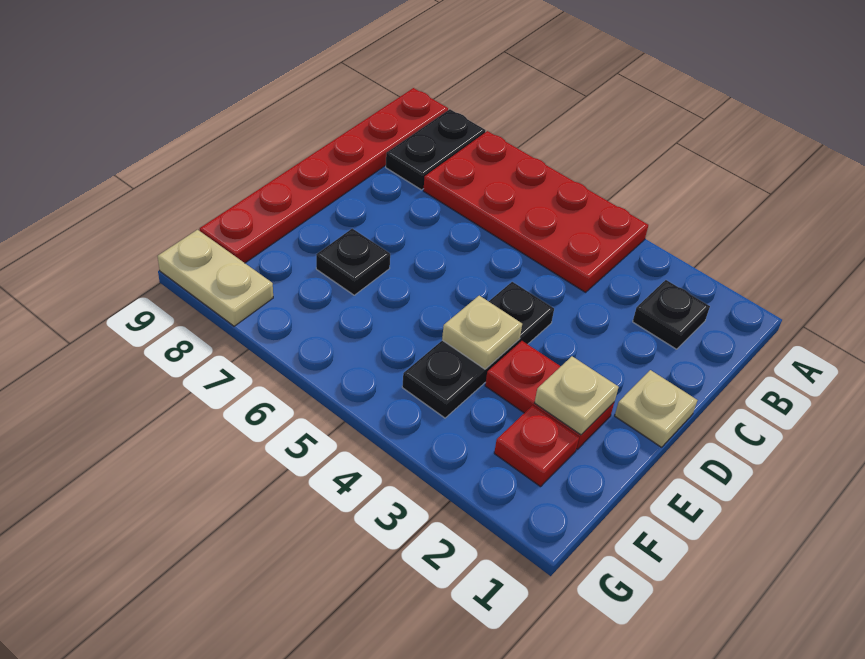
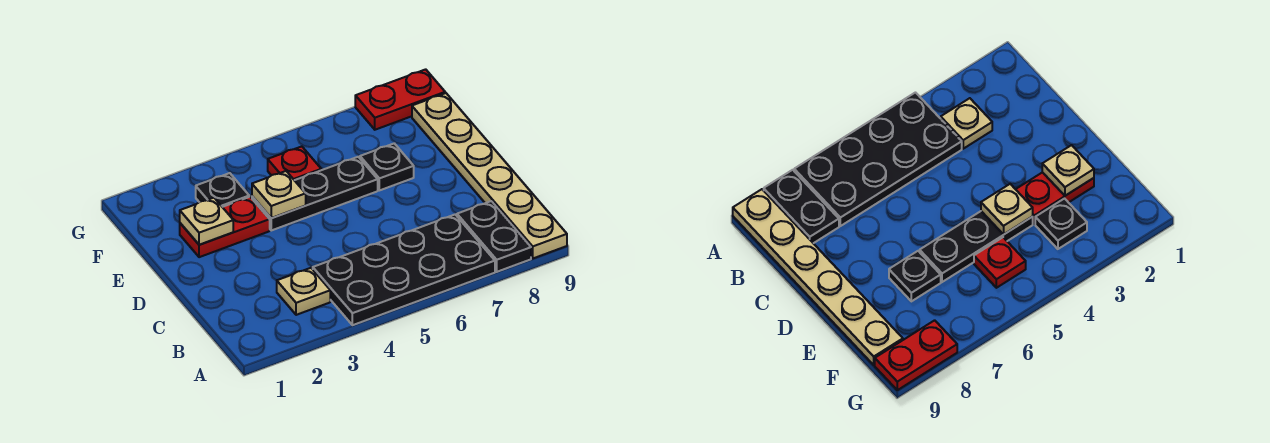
red plate A4:B7 level 1 -> black plate A4:B7 level 1
red plate A9:F9 level 1 -> tan plate A9:F9 level 1
black plate B2 level 1 -> black plate F3 level 1
tan plate D1 level 1 -> tan plate B3 level 1
black plate D4:F4 level 1 -> black plate E4:E6 level 1
red plate F2 level 1 -> red plate F5 level 1
tan plate G8:G9 level 1 -> red plate G8:G9 level 1

